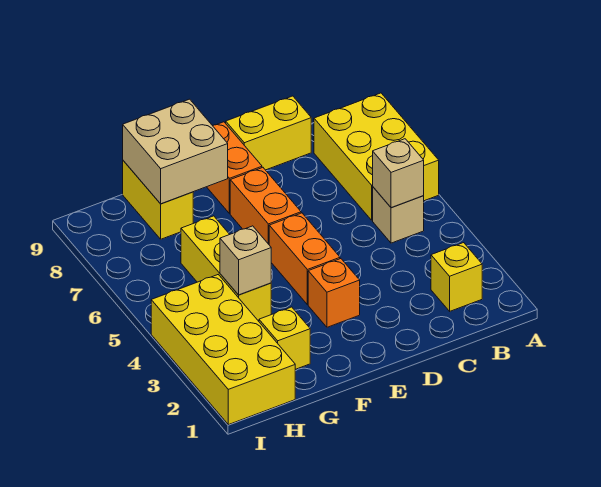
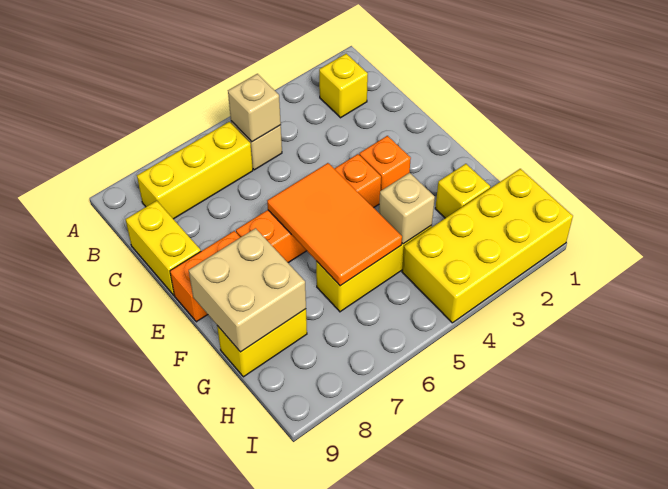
yellow brick A6:B8 level 1 -> yellow brick B6:B8 level 1
none -> orange tile E5:G6 level 2

